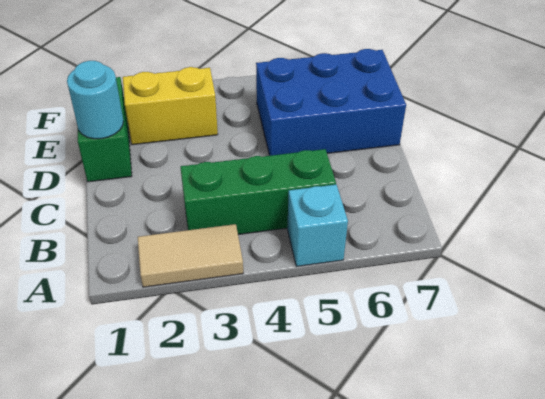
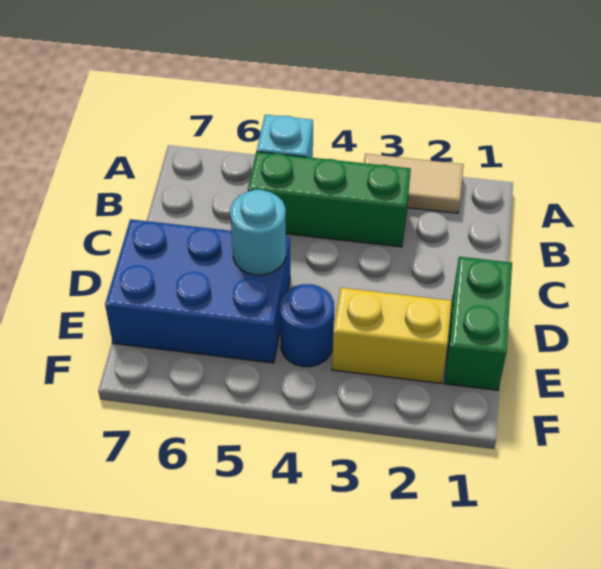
cyan round brick D1 level 2 -> cyan round brick D5 level 2
none -> blue round brick E4 level 1

